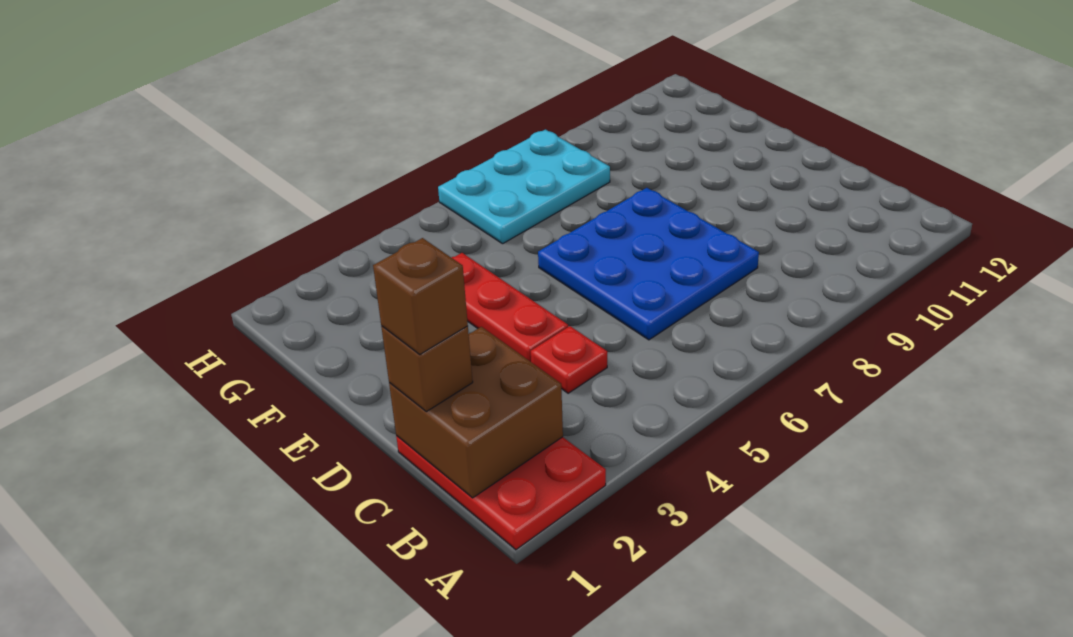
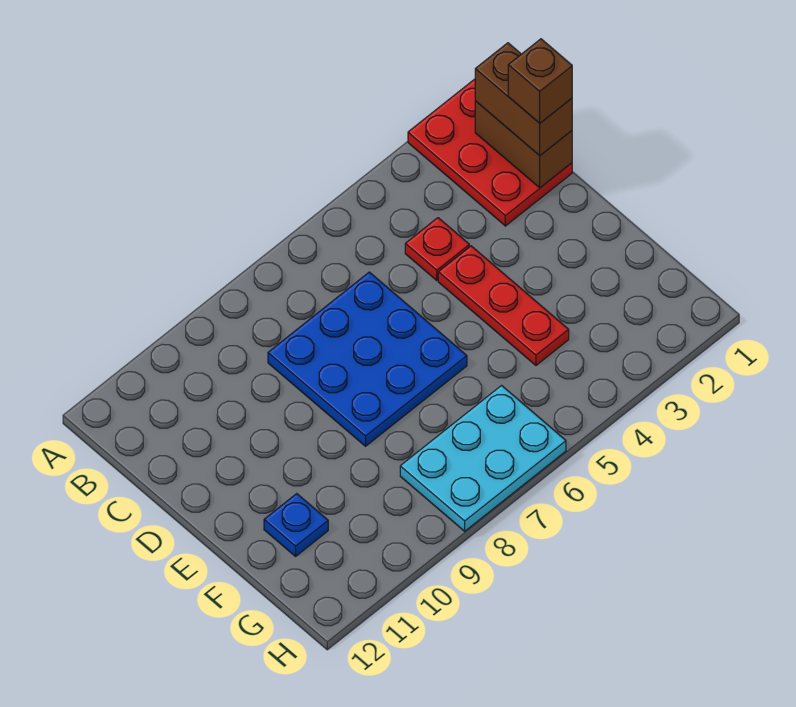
brown brick B1:C2 level 2 -> brown brick B1:C1 level 2
brown brick C1 level 3 -> brown brick B1:C1 level 3
none -> blue plate F11 level 1

